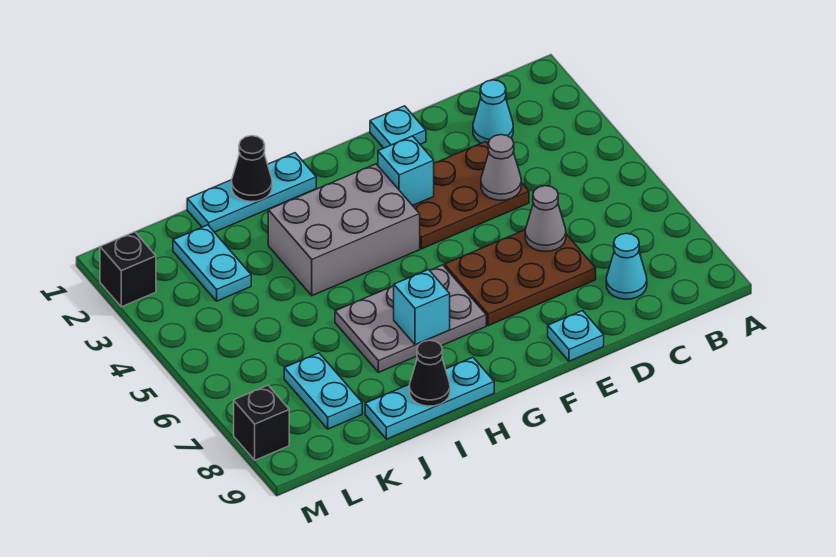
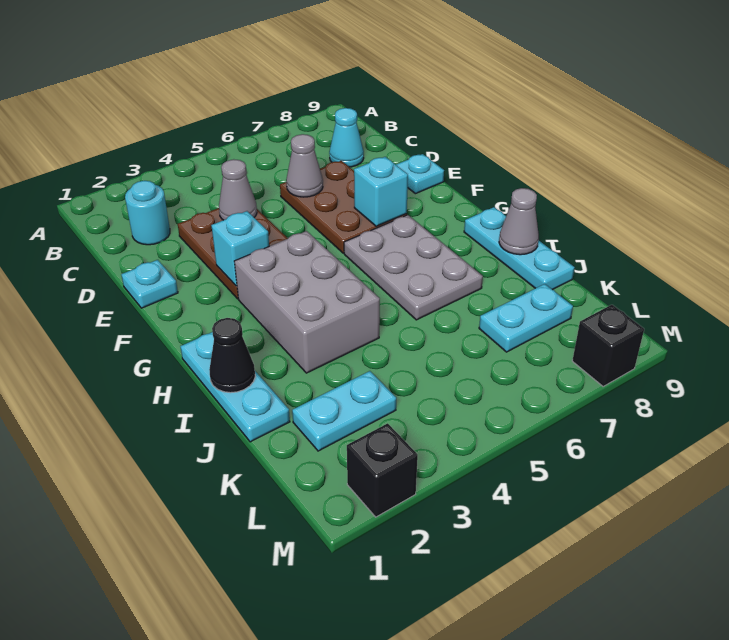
cyan cone C2 level 1 -> cyan round brick C2 level 1
cyan brick H7 level 2 -> cyan brick F7 level 2
black cone I9 level 2 -> grey cone I9 level 2

